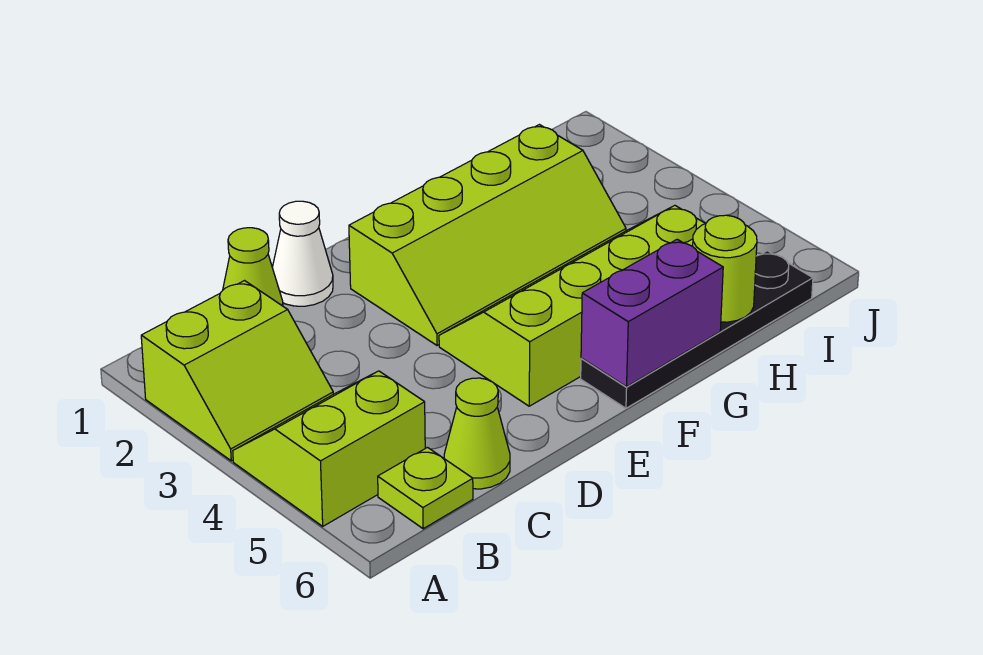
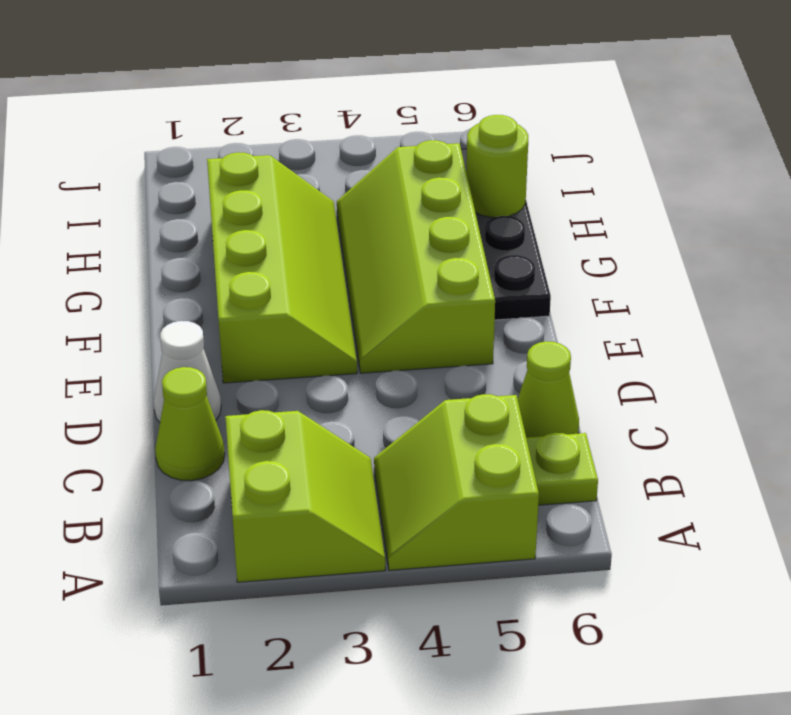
purple brick F6:G6 level 2 -> none

